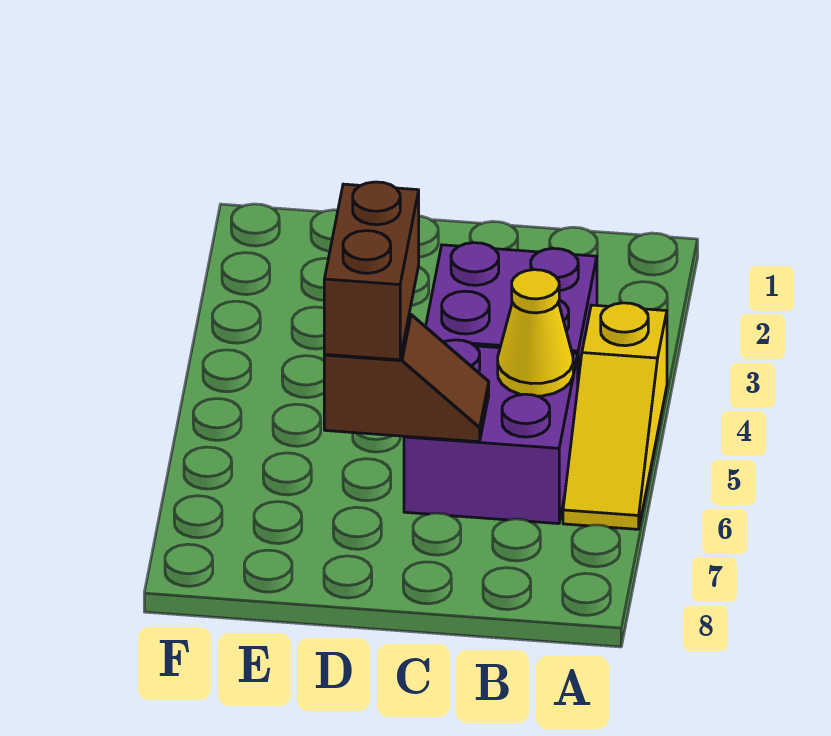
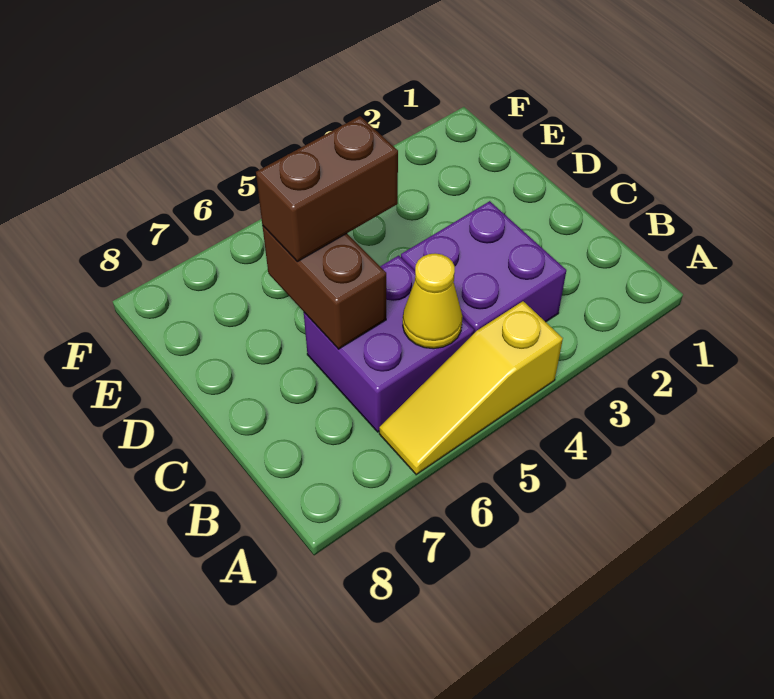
brown slope C6:D6 level 2 top D -> brown brick C6:D6 level 2

